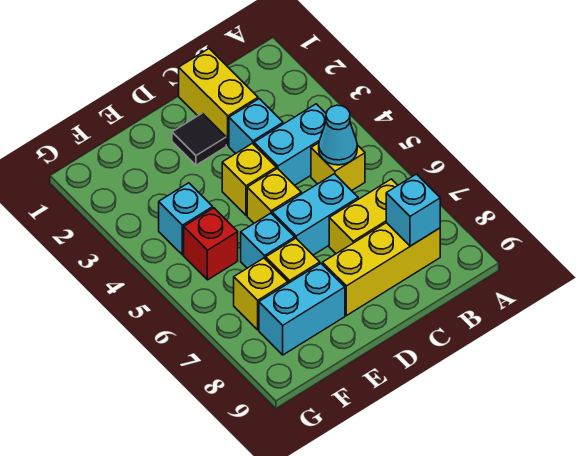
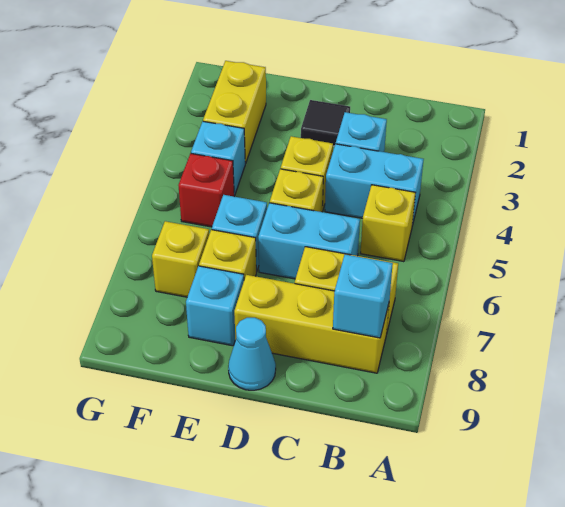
cyan cone B5 level 2 -> cyan cone D9 level 1
yellow brick C1:C2 level 1 -> yellow brick F2:F3 level 1
cyan brick E8:F8 level 1 -> cyan brick E8 level 1

